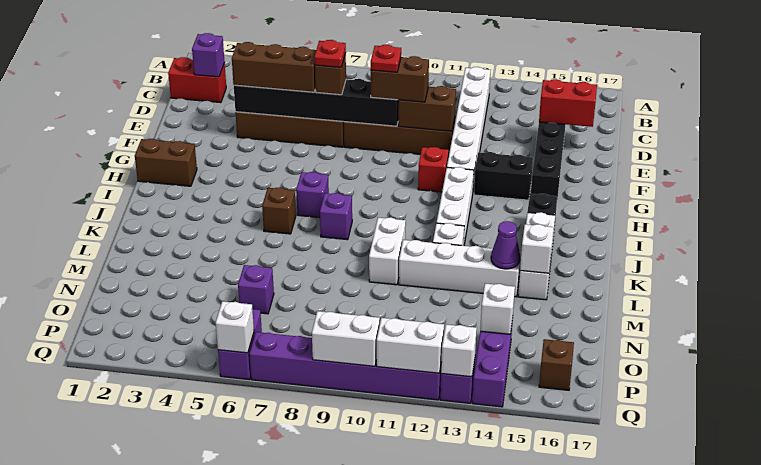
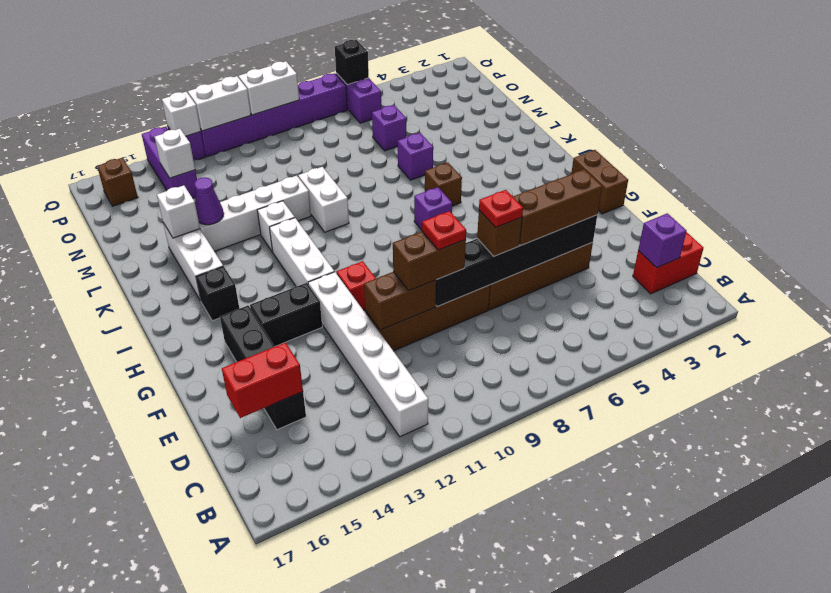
brown brick H1:H2 level 1 -> brown brick G1:H1 level 1
purple brick J8 level 1 -> purple brick L6 level 1
white brick Q6 level 2 -> black brick Q6 level 2

